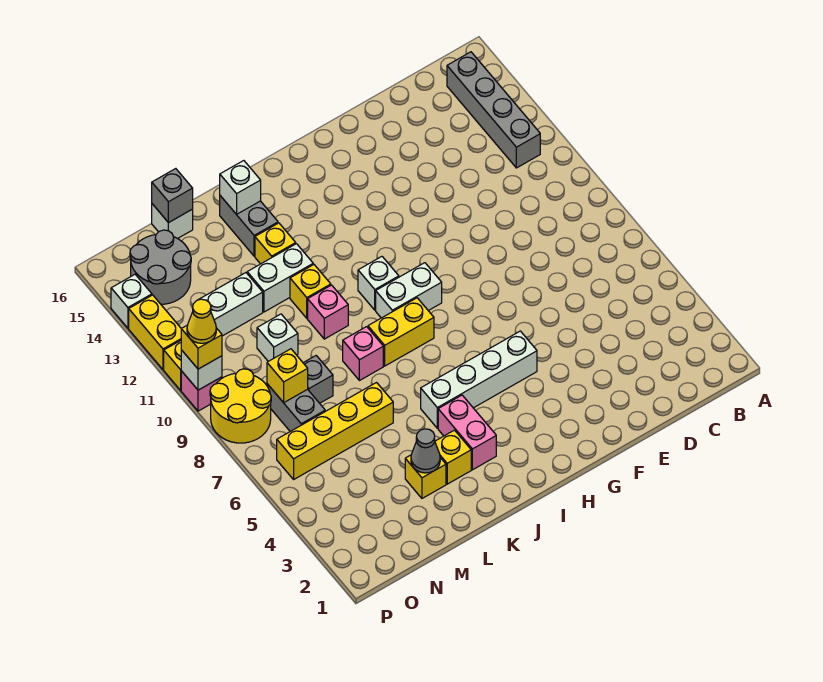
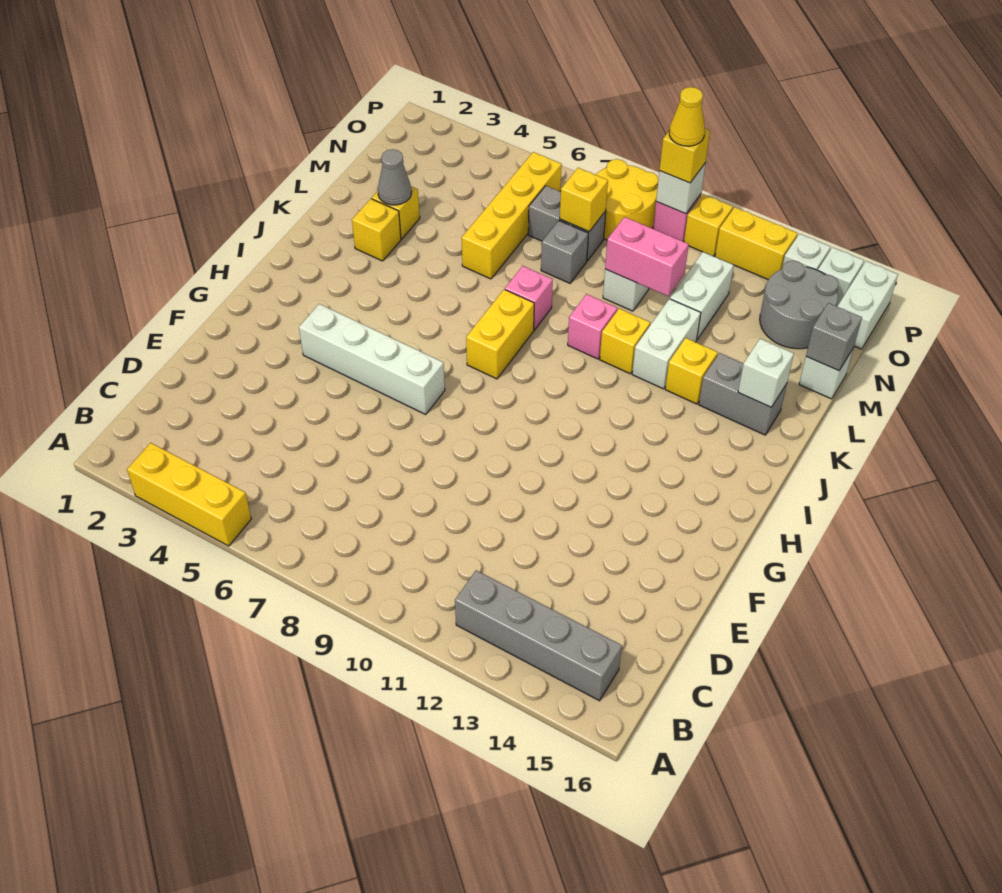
none -> yellow brick A3:A5 level 1
white brick G5:J5 level 1 -> white brick G4:G7 level 1
white brick H9:I9 level 1 -> white brick O16:P16 level 1
white brick I10 level 1 -> white brick P15 level 1
pink brick J3:J4 level 1 -> pink brick M10:M11 level 2

